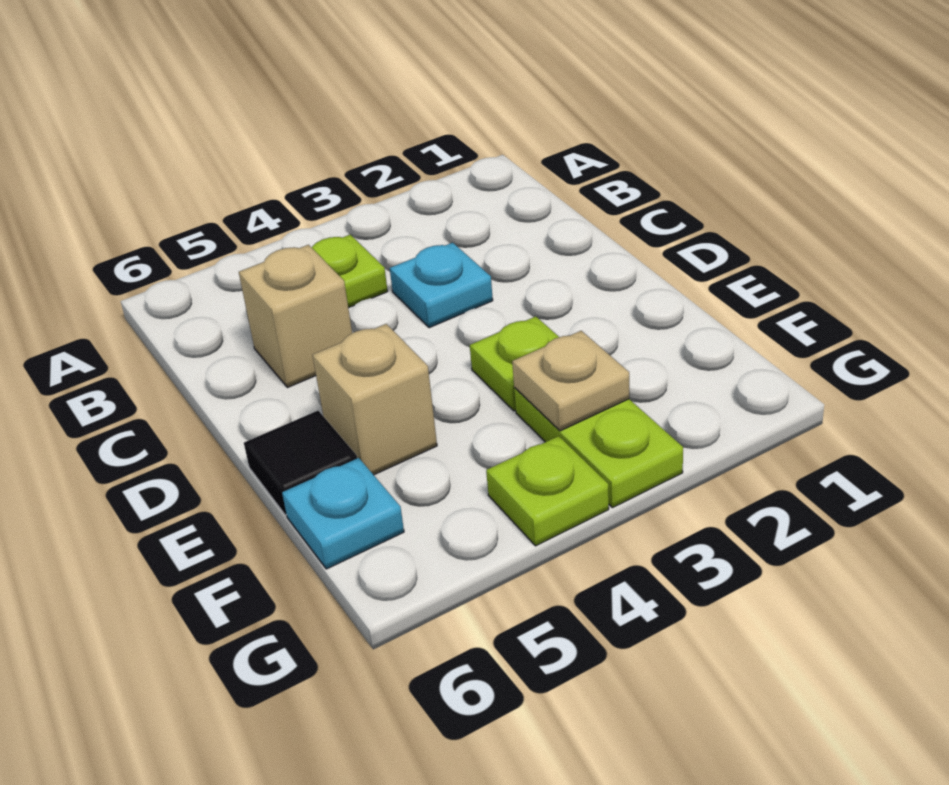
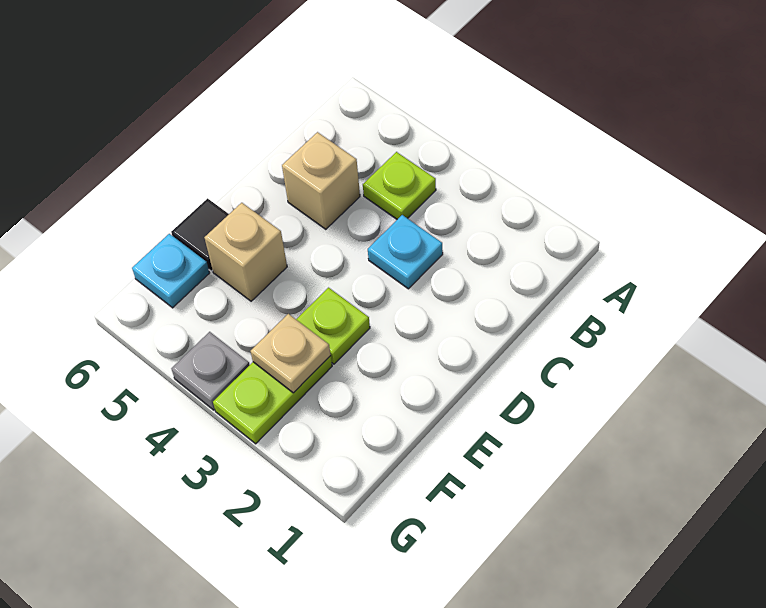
lime plate G4 level 1 -> grey plate G4 level 1

